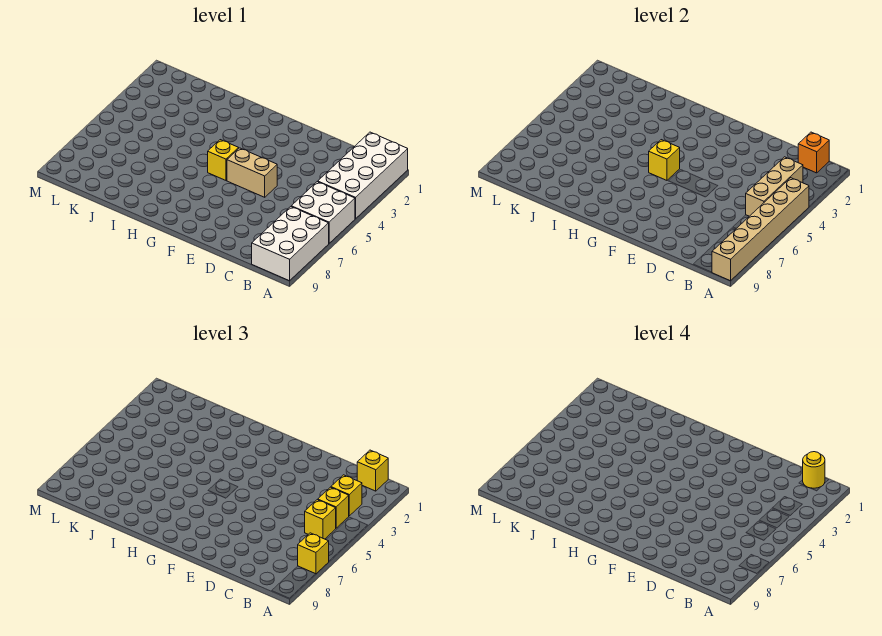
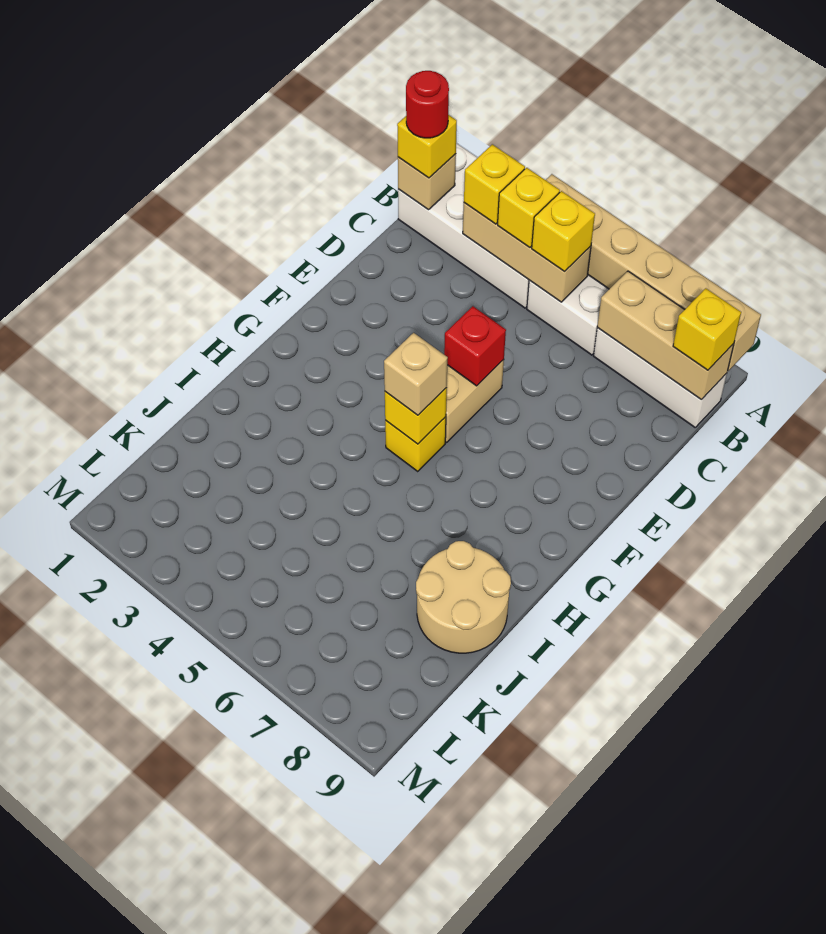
white brick A7:B9 level 1 -> white brick B7:B9 level 1
yellow brick A7 level 3 -> yellow brick B9 level 3
orange brick B1 level 2 -> tan brick B1 level 2
yellow round brick B1 level 4 -> red round brick B1 level 4
none -> tan brick B7:B9 level 2
none -> red brick E5 level 2
none -> tan brick G5 level 3
none -> tan round brick I8:J9 level 1

